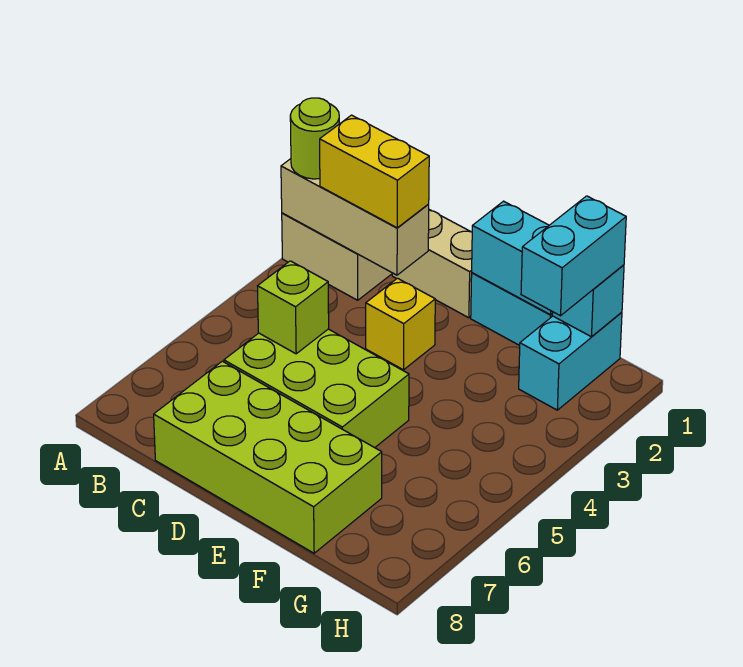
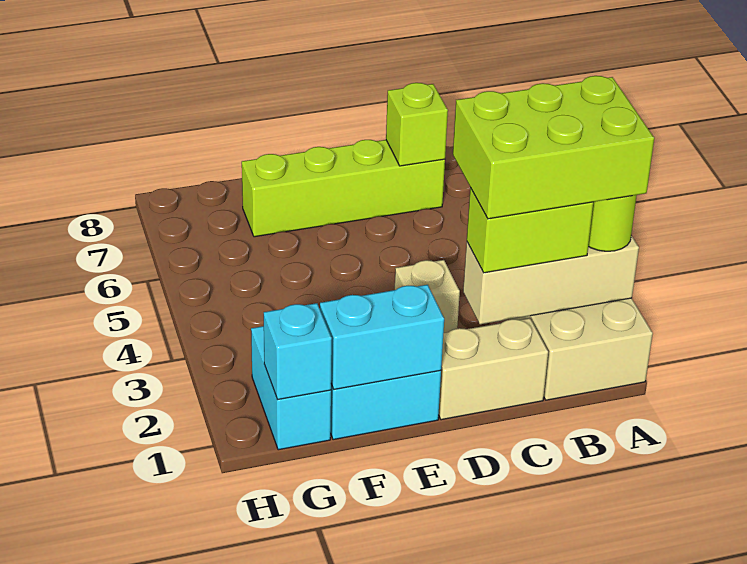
yellow brick B2:C2 level 3 -> lime brick B2:C2 level 3
lime brick C5:E6 level 1 -> lime brick A2:C3 level 4
lime brick C5 level 2 -> lime brick C7 level 2
lime brick C7:F8 level 1 -> lime brick C7:F7 level 1
yellow brick D3 level 1 -> tan brick D3 level 1
cyan brick G1:G2 level 3 -> none

